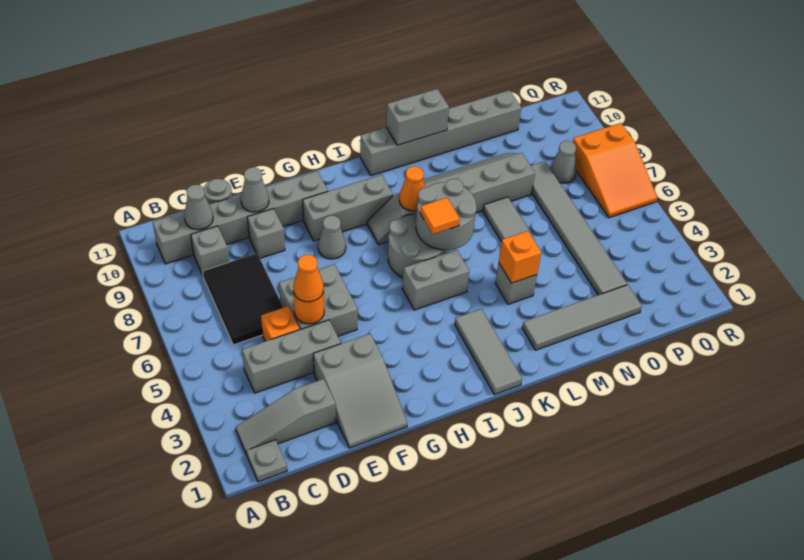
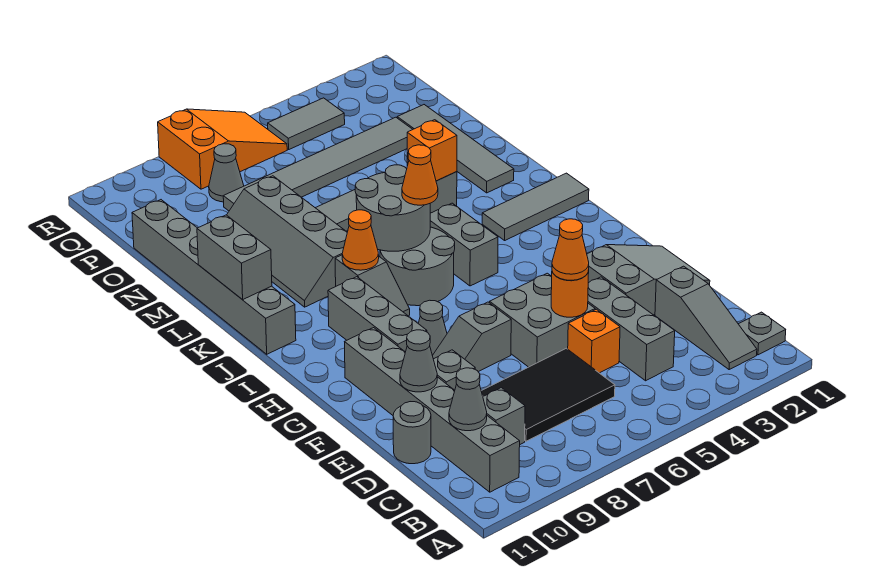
none -> grey slope F7:F8 level 1 top 7
orange tile J6 level 3 -> orange cone J6 level 3
none -> grey tile Q4:Q5 level 1

